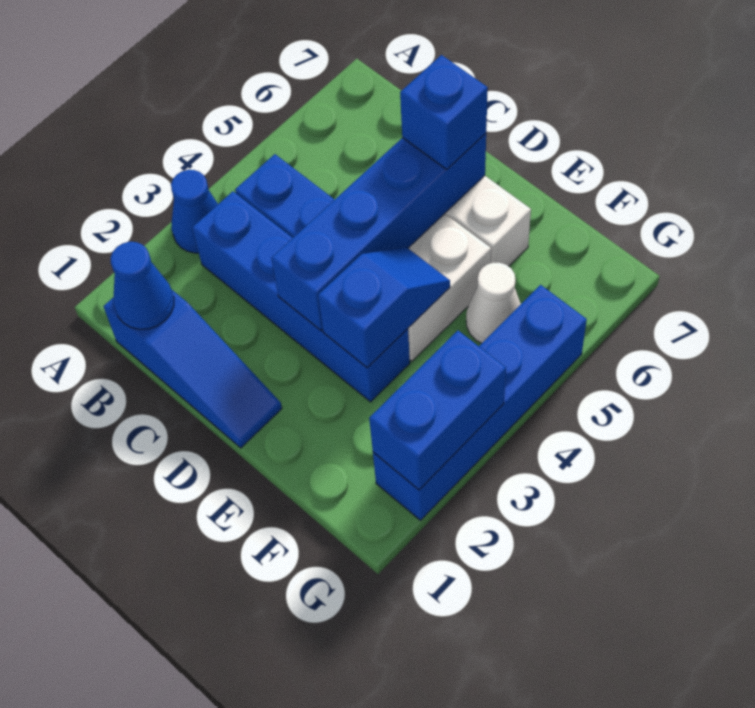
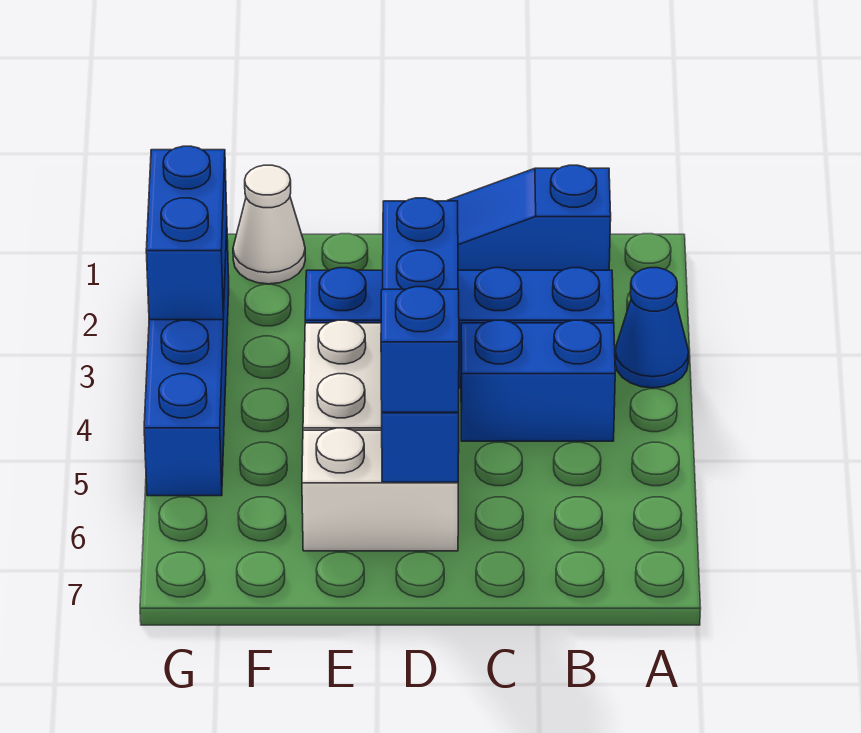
blue cone B1 level 2 -> none
blue slope E3:E4 level 2 top 3 -> none
white cone F5 level 1 -> white cone F1 level 1

